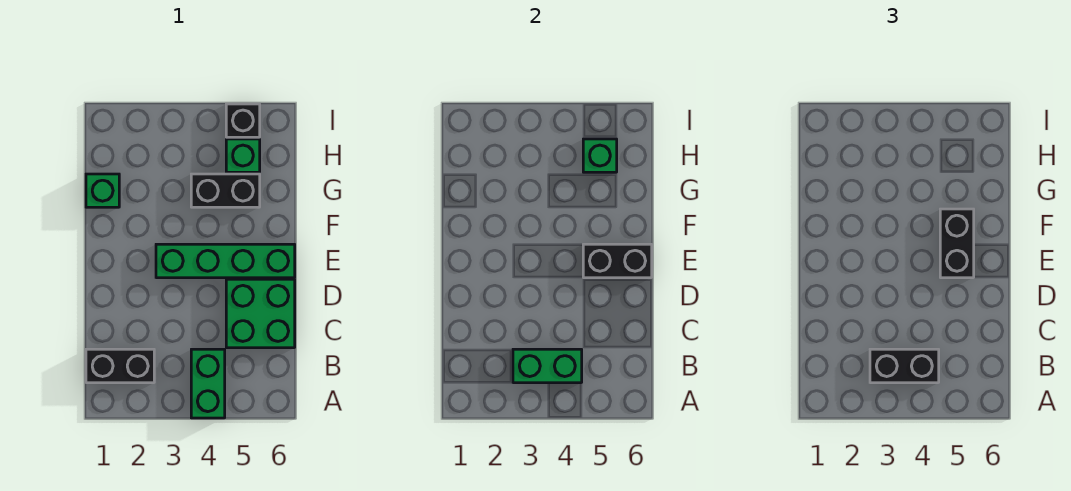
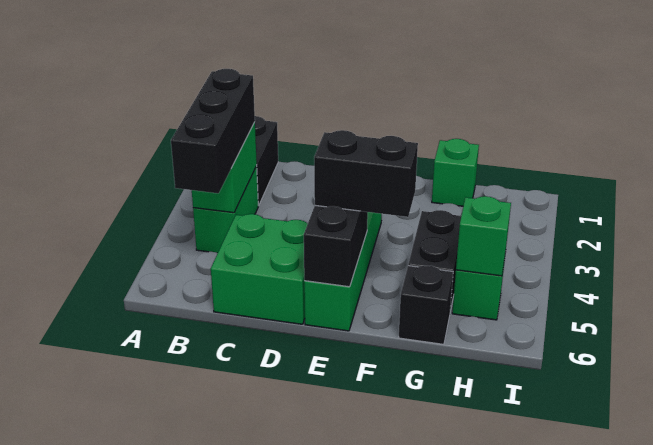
green brick A4:B4 level 1 -> green brick B3:B4 level 1
black brick B3:B4 level 3 -> black brick B3:B5 level 3
black brick I5 level 1 -> black brick G6 level 1

